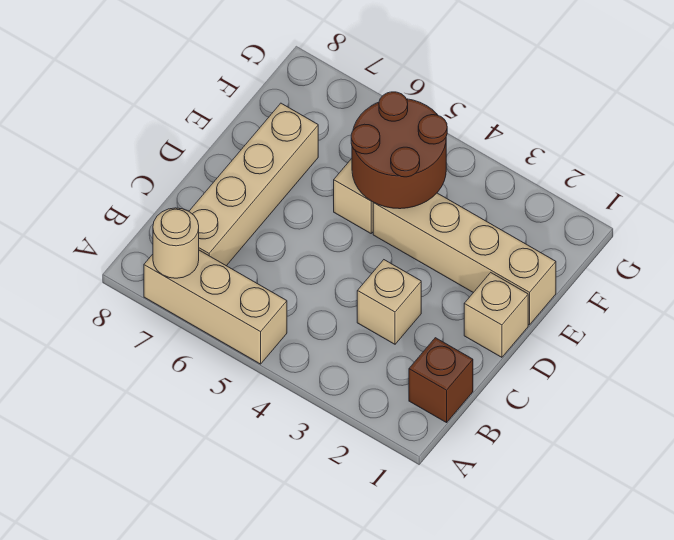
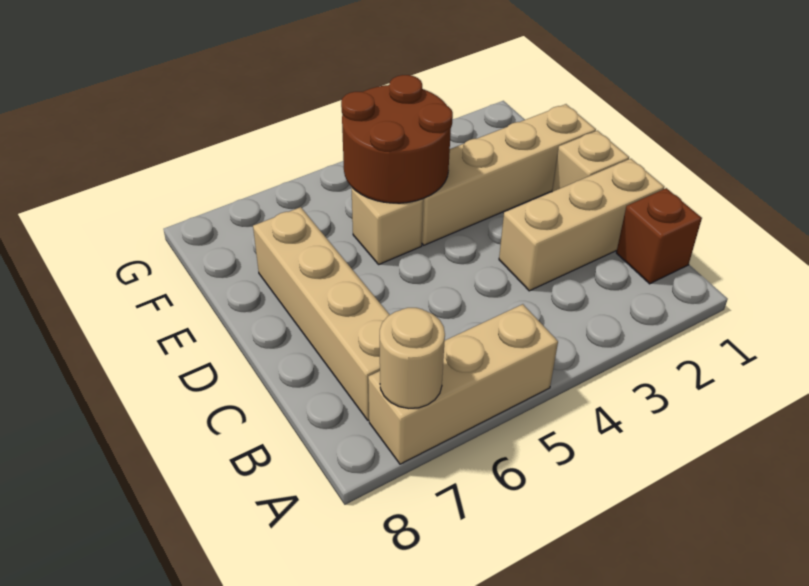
tan brick C3 level 1 -> tan brick C1:C3 level 1

